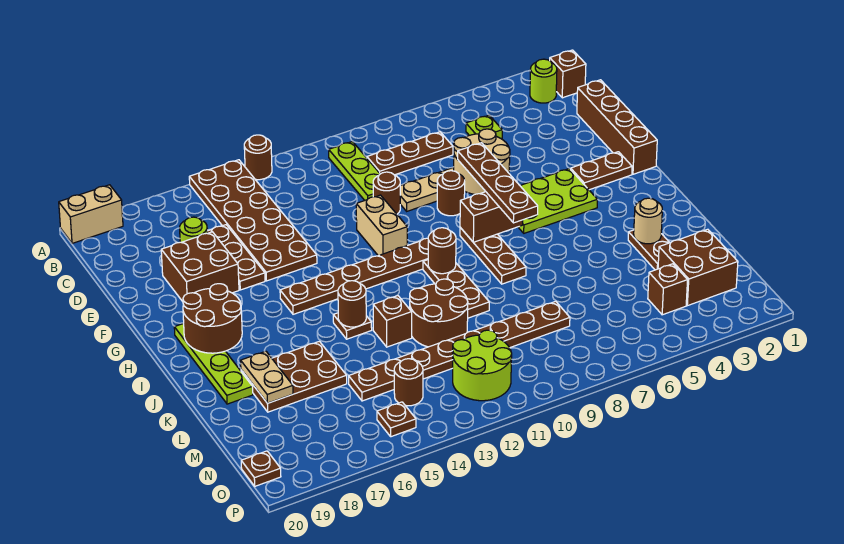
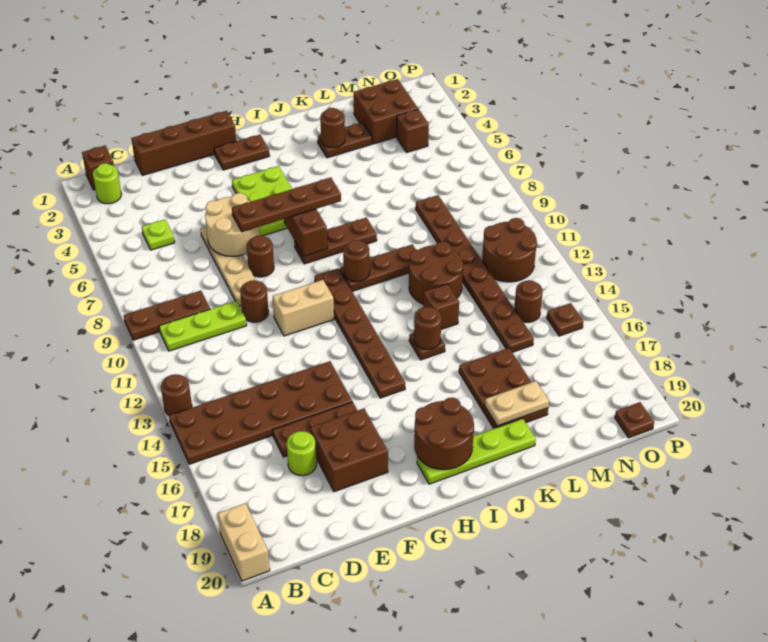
brown plate C7:C9 level 1 -> brown plate A9:C9 level 1
brown plate G2:G3 level 1 -> brown plate G2:H2 level 1
tan round brick K3 level 2 -> brown round brick K3 level 2
lime round brick N11:O12 level 1 -> brown round brick N11:O12 level 1

